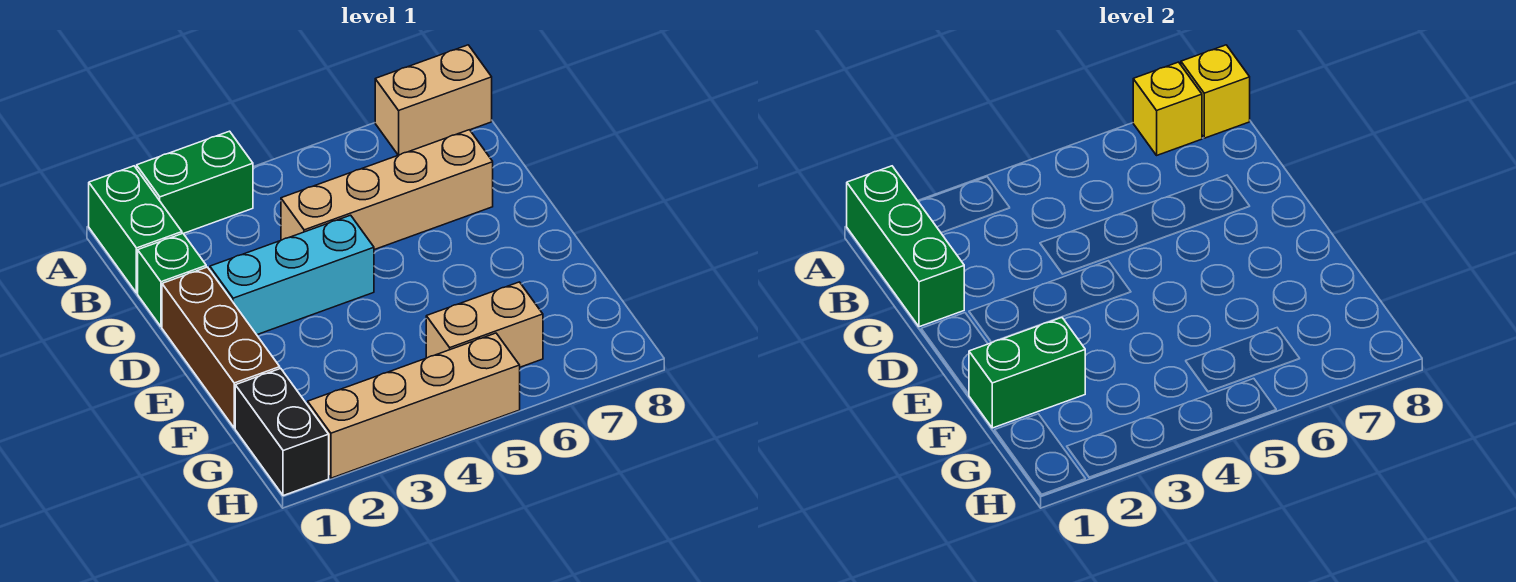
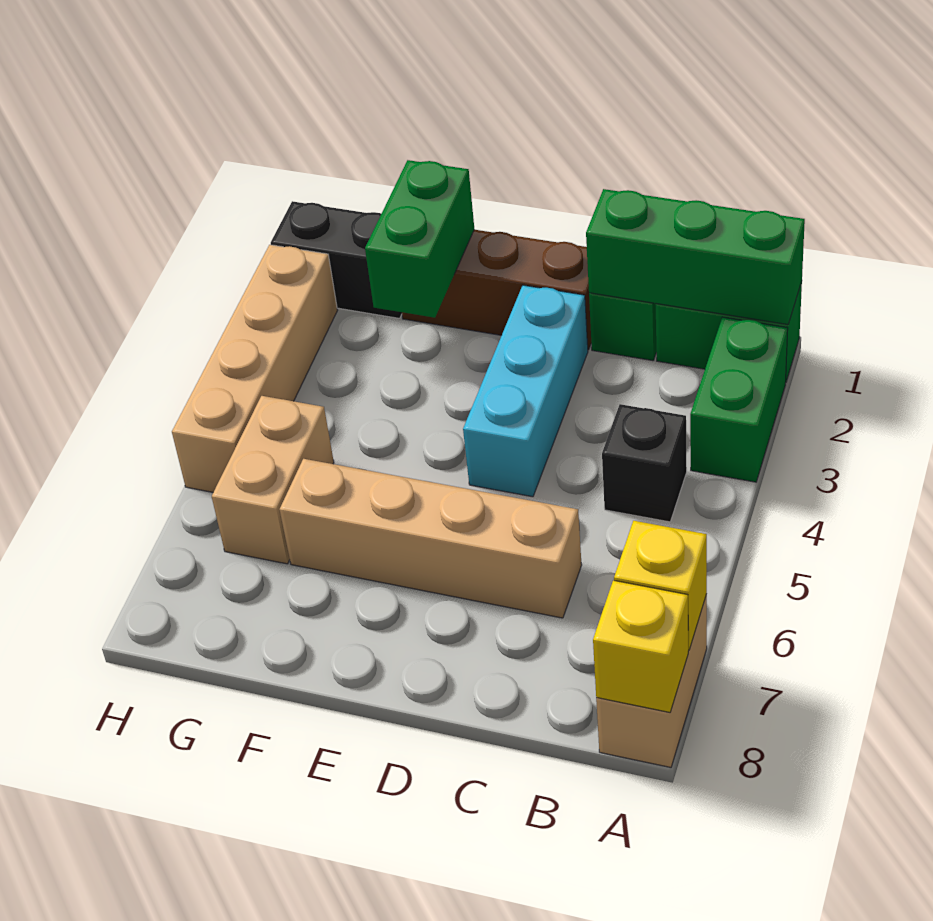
none -> black brick B4 level 1
tan brick C4:C7 level 1 -> tan brick C6:F6 level 1

